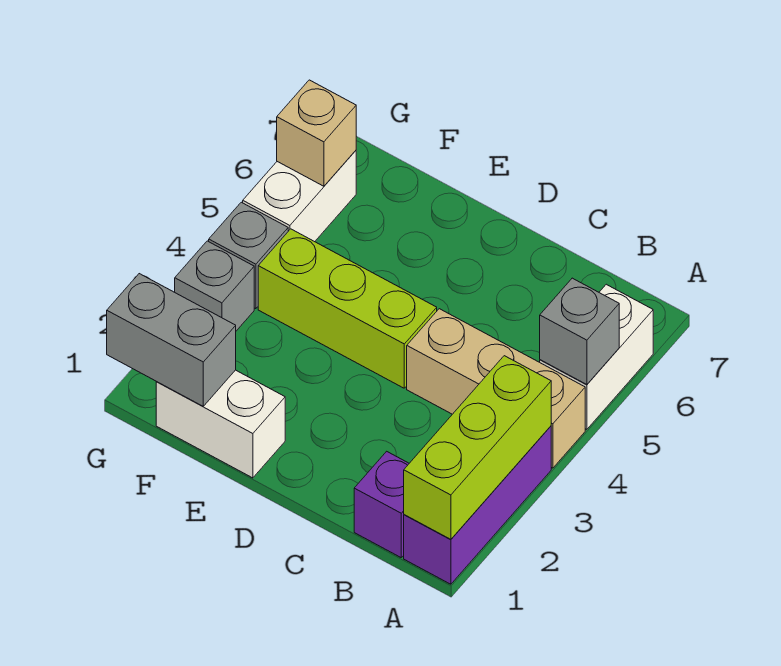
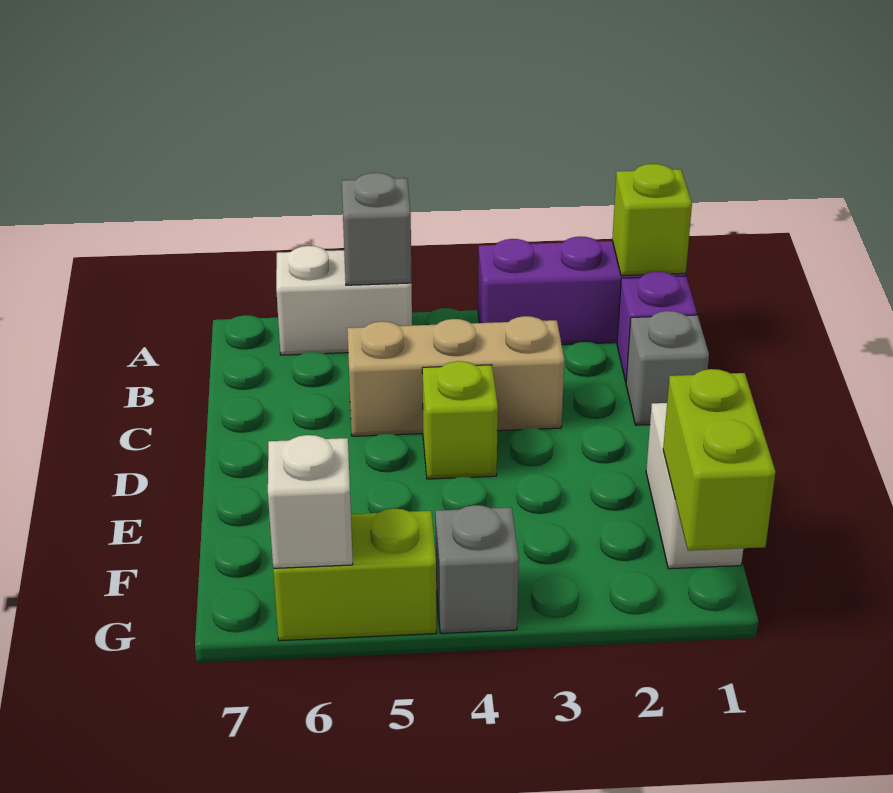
lime brick A1:A3 level 2 -> lime brick A1 level 2
tan brick A4:C4 level 1 -> tan brick C3:C5 level 1
lime brick D4:F4 level 1 -> lime brick D4 level 1
grey brick F1:G1 level 2 -> lime brick F1:G1 level 2
grey brick G3 level 1 -> grey brick C1 level 1
white brick G5:G6 level 1 -> lime brick G5:G6 level 1
tan brick G6 level 2 -> white brick G6 level 2

